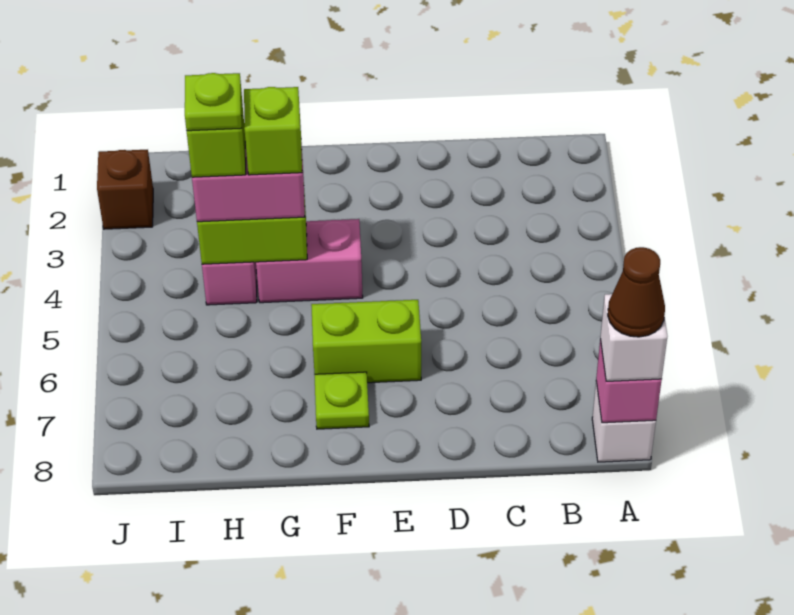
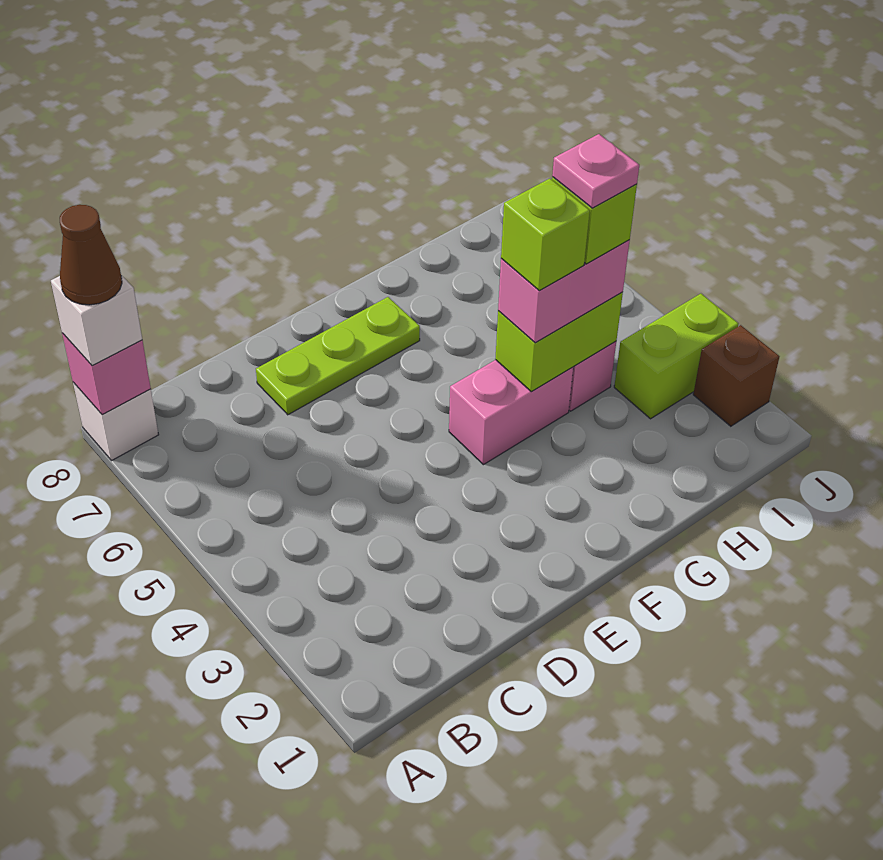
lime brick E6:F6 level 1 -> lime brick I3:J3 level 1
lime plate F7 level 1 -> lime plate D7:F7 level 1
lime plate H4 level 5 -> pink plate H4 level 5

